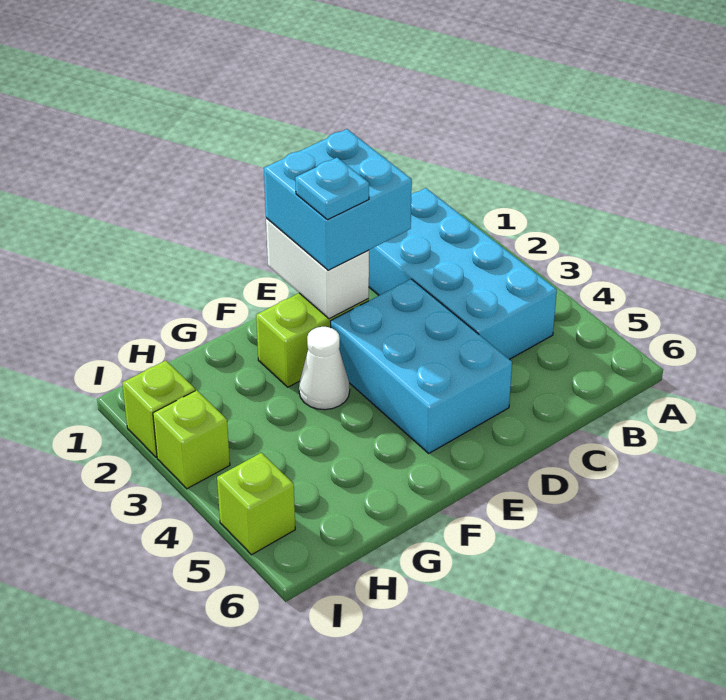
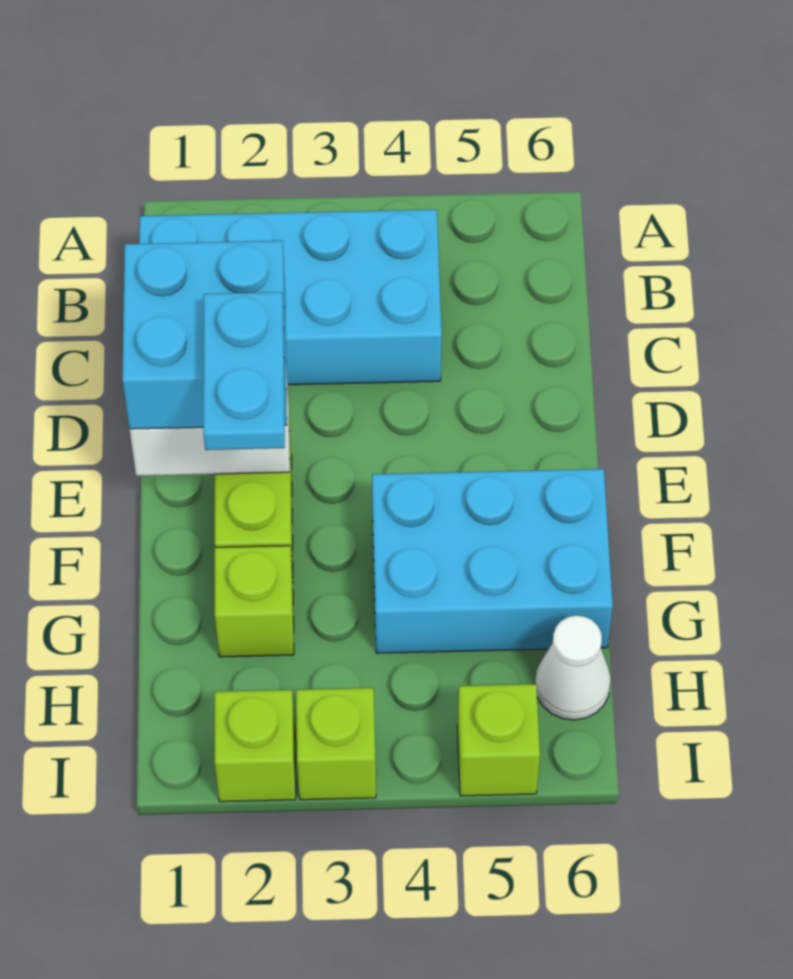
cyan brick D3:E5 level 1 -> cyan brick F4:G6 level 1
cyan plate E2 level 4 -> cyan plate E2:F2 level 4
white cone F3 level 1 -> white cone H6 level 1
none -> lime brick G2 level 1

